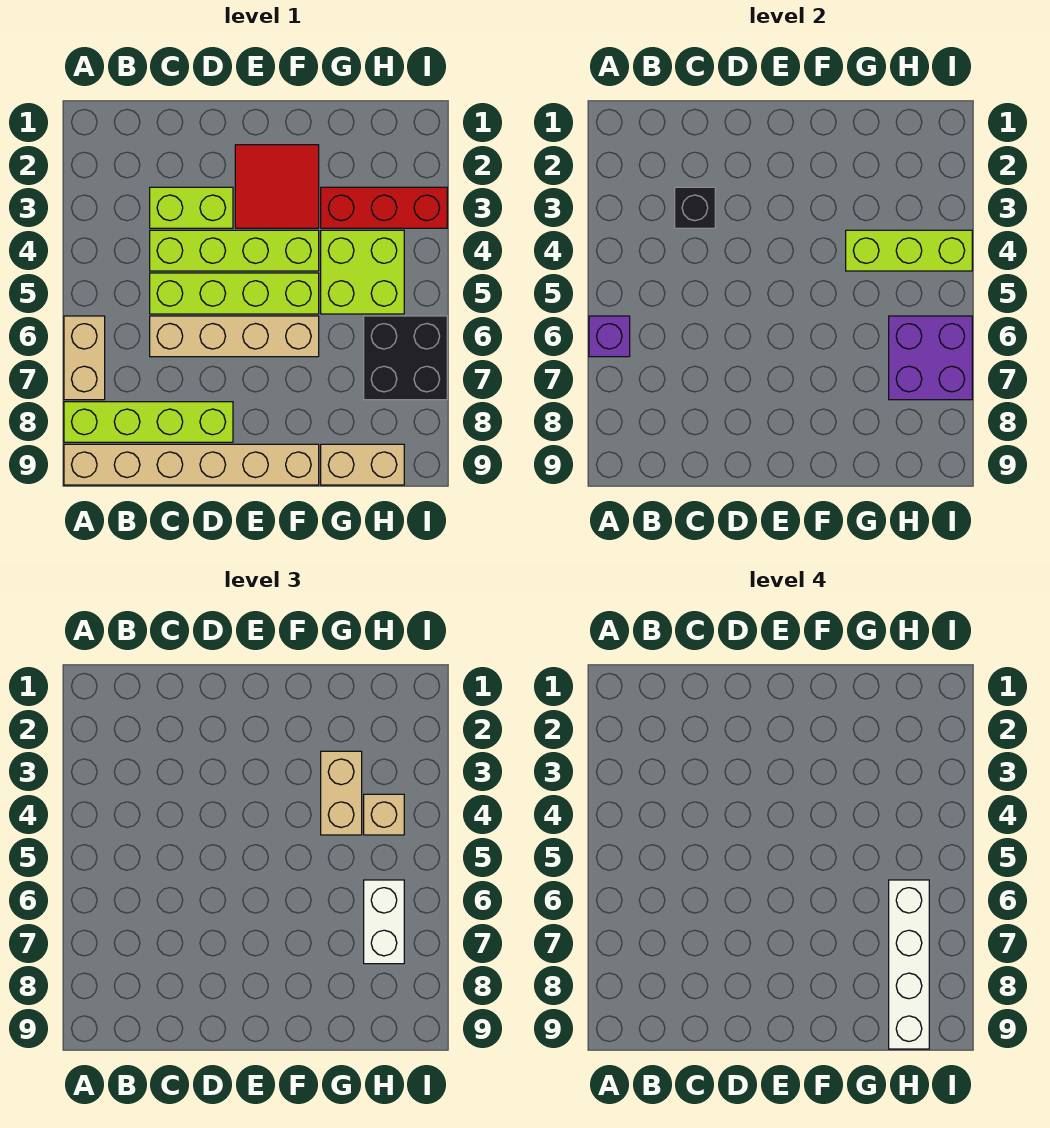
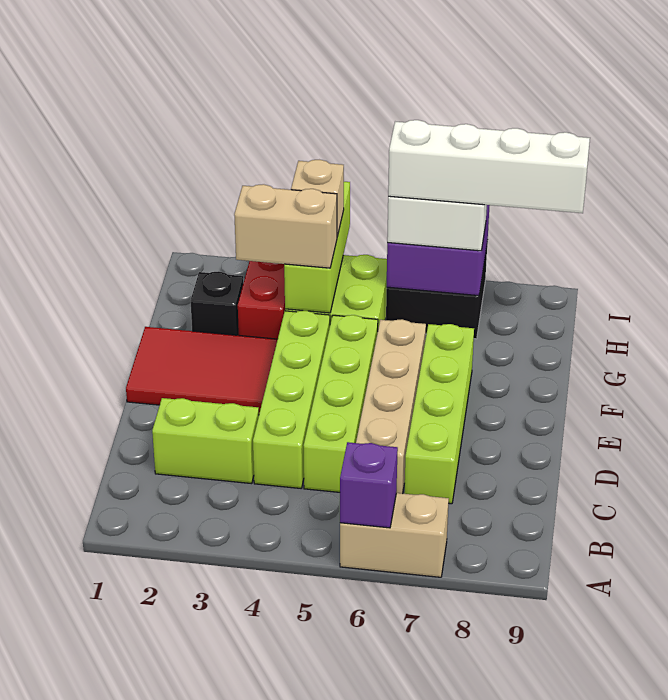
lime brick A8:D8 level 1 -> lime brick C7:F7 level 1
tan brick A9:F9 level 1 -> none
lime brick C3:D3 level 1 -> lime brick C2:C3 level 1
black brick C3 level 2 -> black brick G2 level 1
red tile E2:F3 level 1 -> red tile E1:F3 level 1
tan brick G9:H9 level 1 -> none

